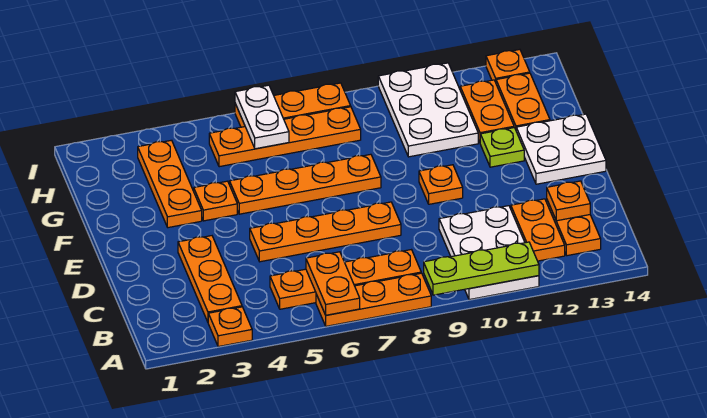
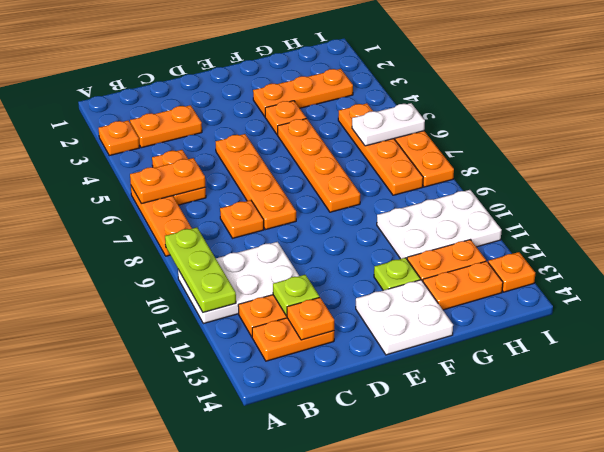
orange plate B3:D3 level 1 -> orange plate B3:C3 level 1
orange plate B5:B8 level 1 -> orange plate B5:B6 level 1
none -> lime plate C12 level 2
orange plate E10 level 1 -> orange plate C8 level 1

